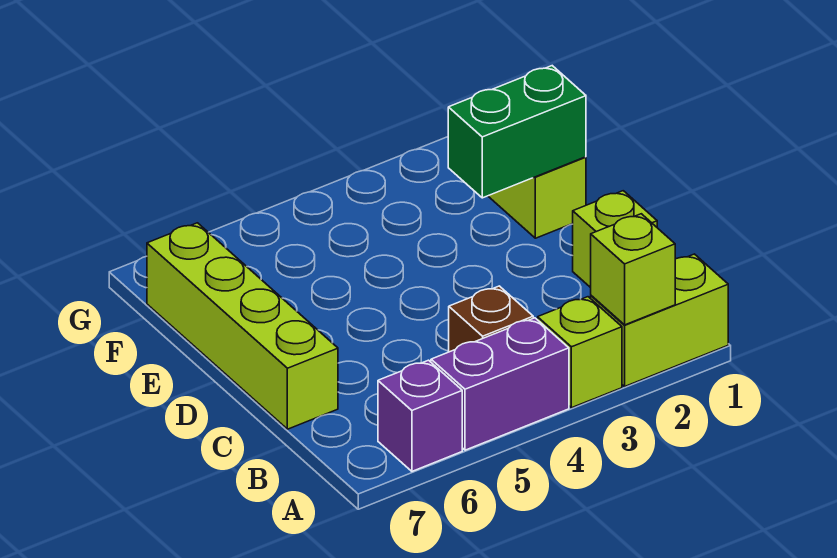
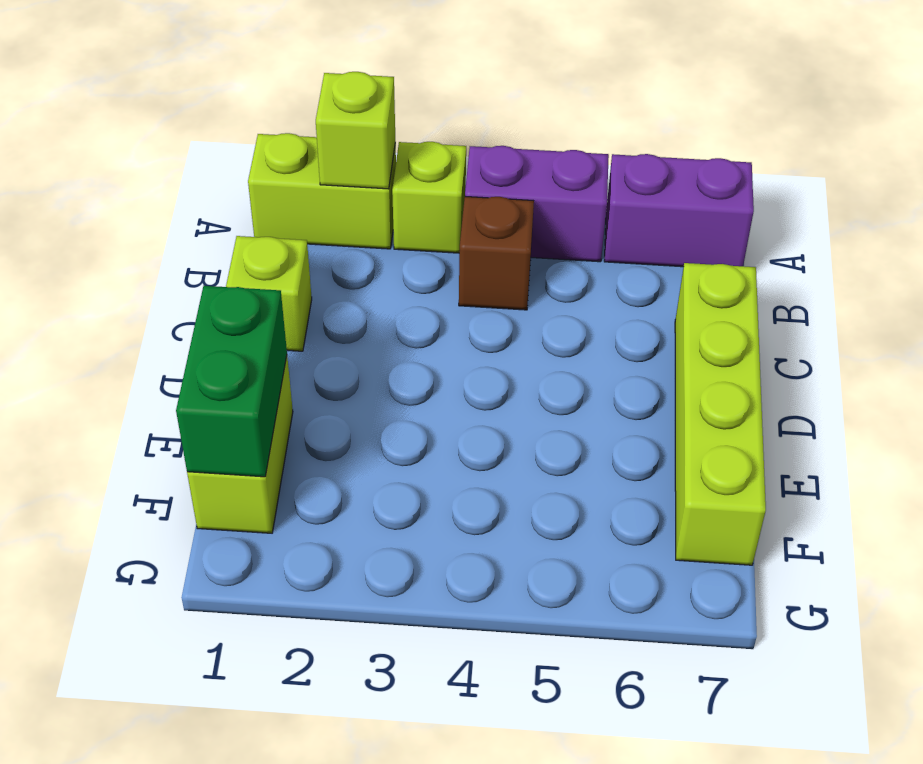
purple brick A6 level 1 -> purple brick A6:A7 level 1
green brick E1:E2 level 2 -> green brick E1:F1 level 2

